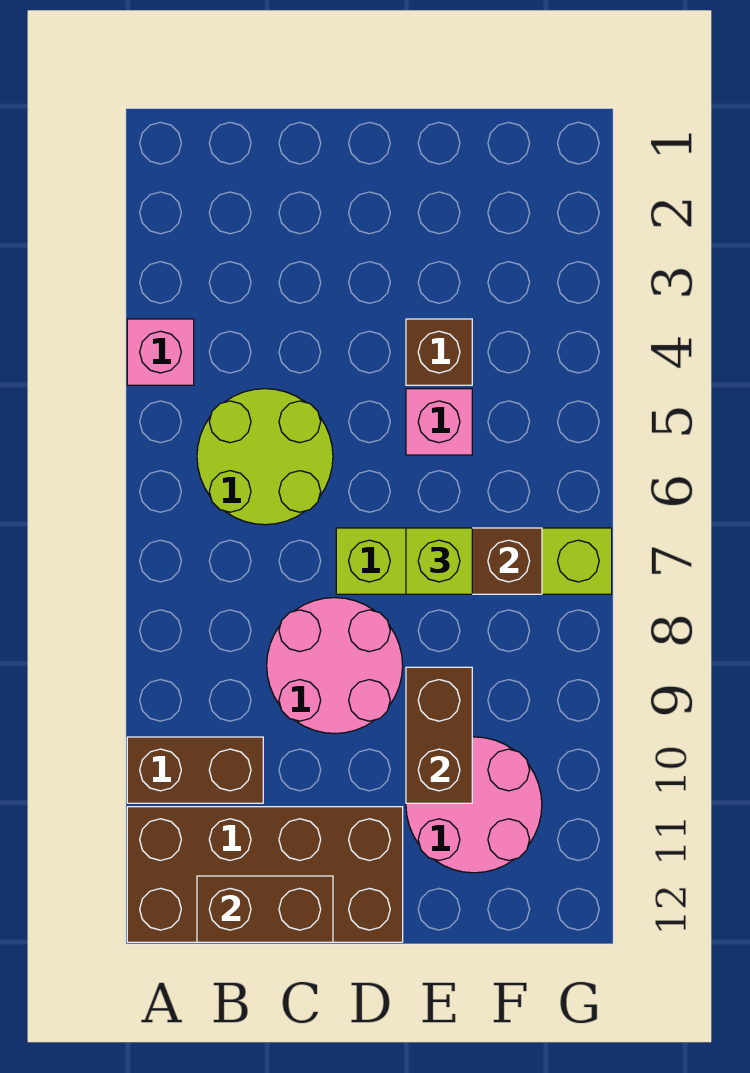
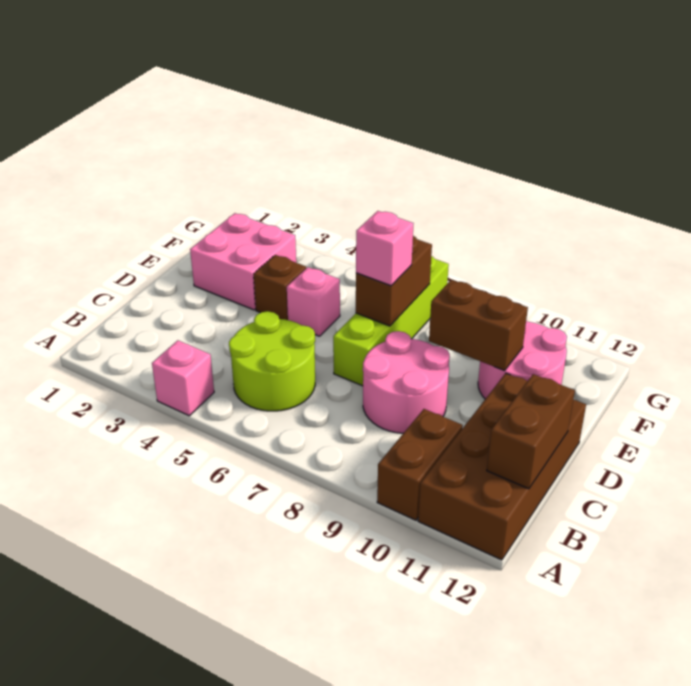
none -> pink brick E2:F3 level 1
lime brick E7 level 3 -> pink brick E7 level 3

